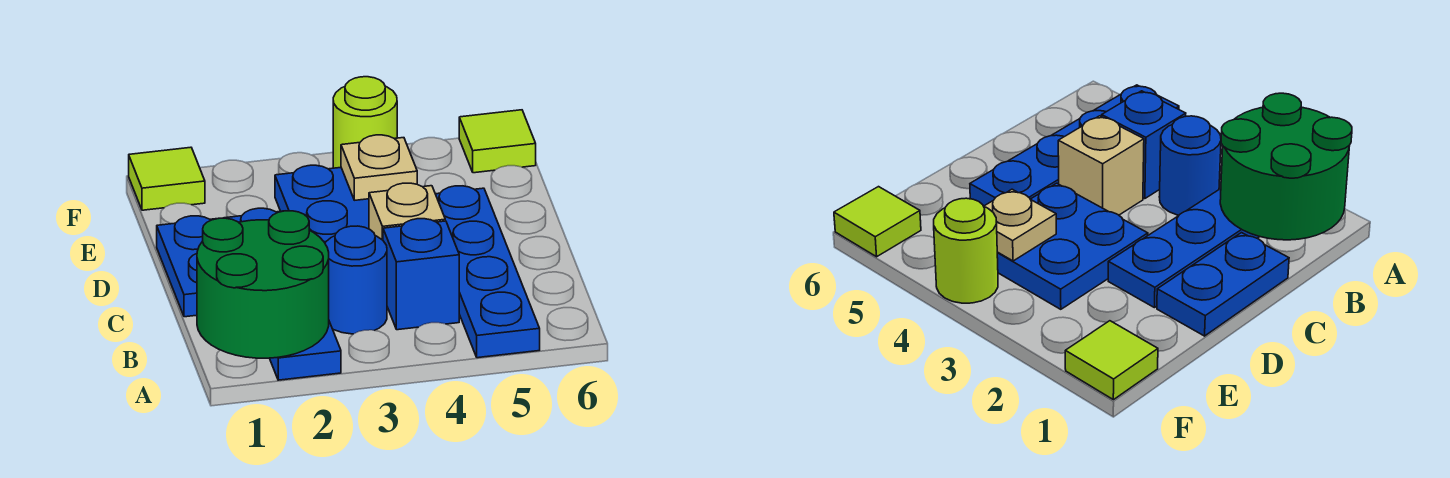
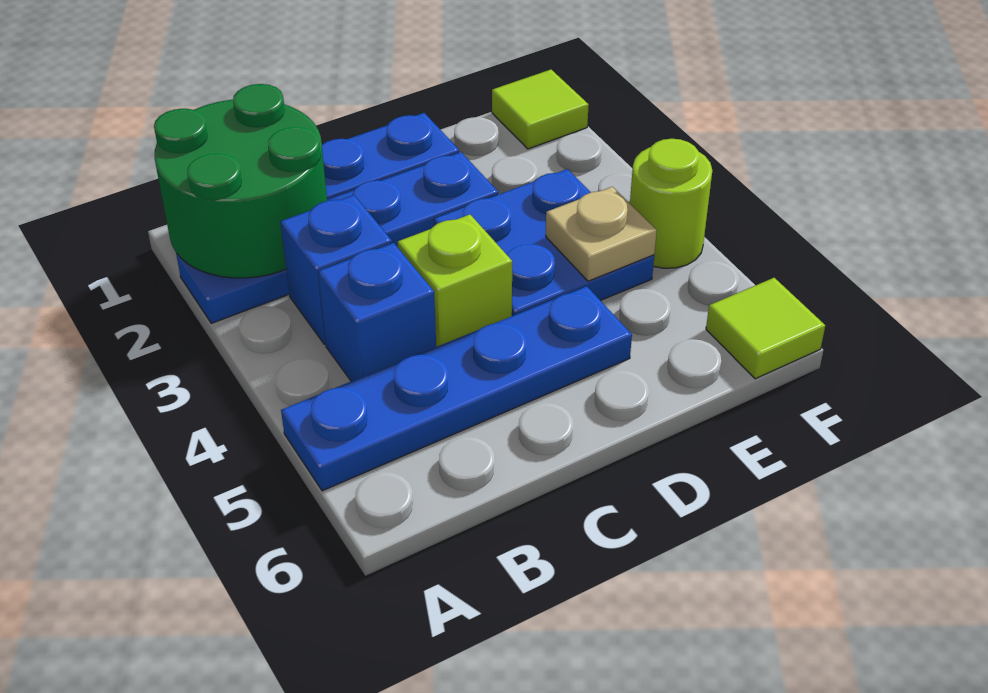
blue round brick B3 level 1 -> blue brick B3 level 1
tan brick C4 level 1 -> lime brick C4 level 1

